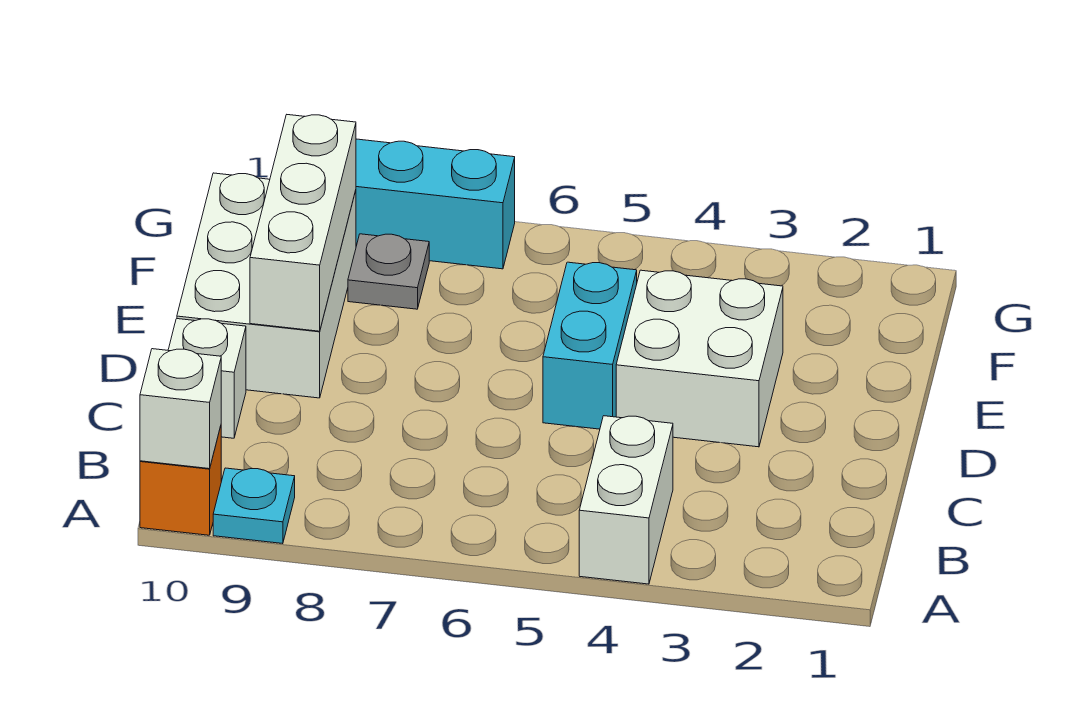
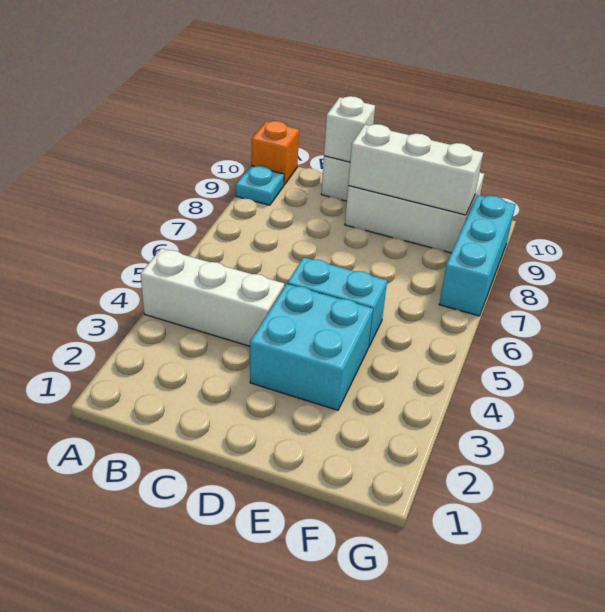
white brick A4:B4 level 1 -> white brick A4:C4 level 1
white brick A10 level 2 -> white brick C10 level 2
white brick D3:E4 level 1 -> cyan brick D3:E4 level 1
grey plate F8 level 1 -> none

